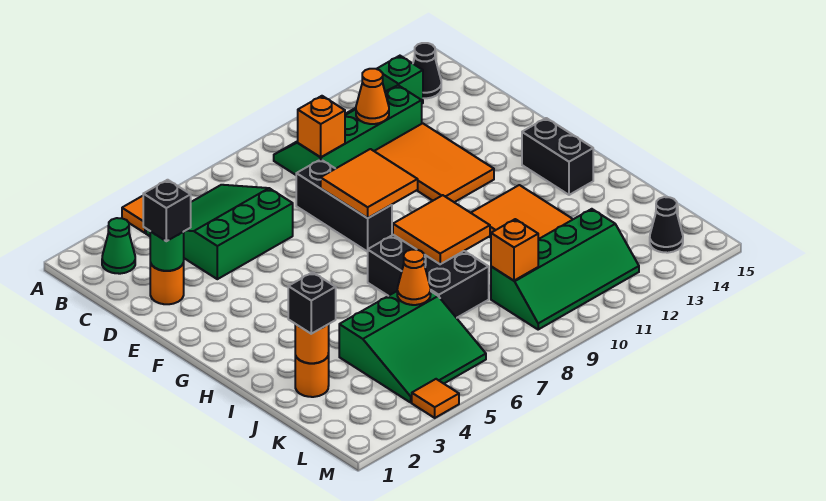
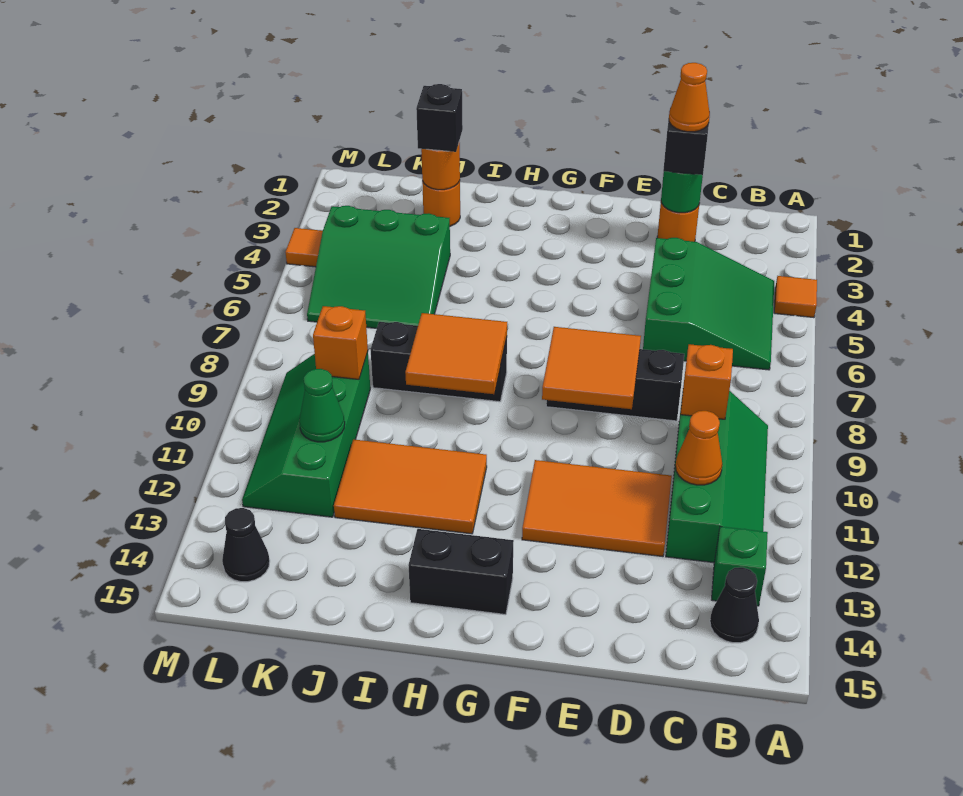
green cone B2 level 1 -> green cone K11 level 2
black brick H7:J8 level 1 -> black brick H8:J8 level 1
green slope J4:L6 level 1 top J -> green slope J4:L6 level 1 top 4
orange cone J6 level 2 -> orange cone D2 level 4

